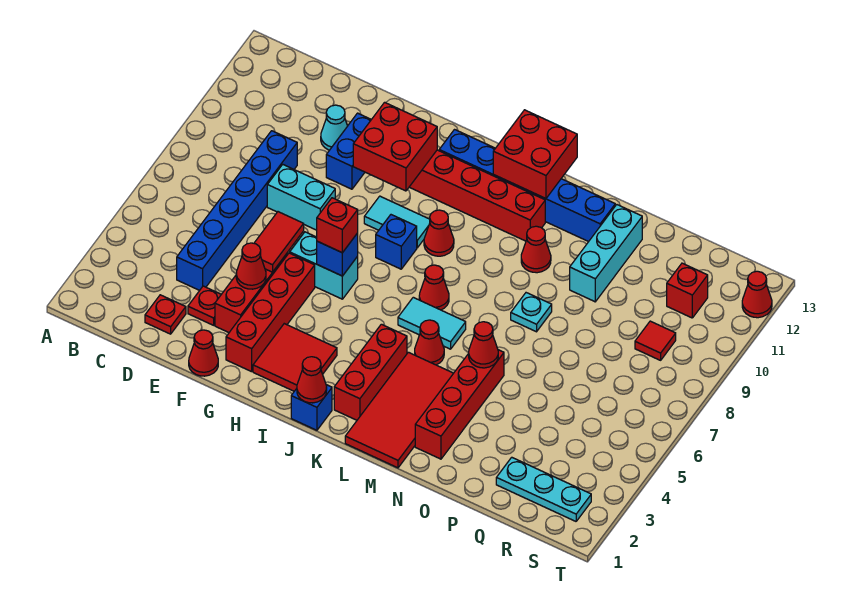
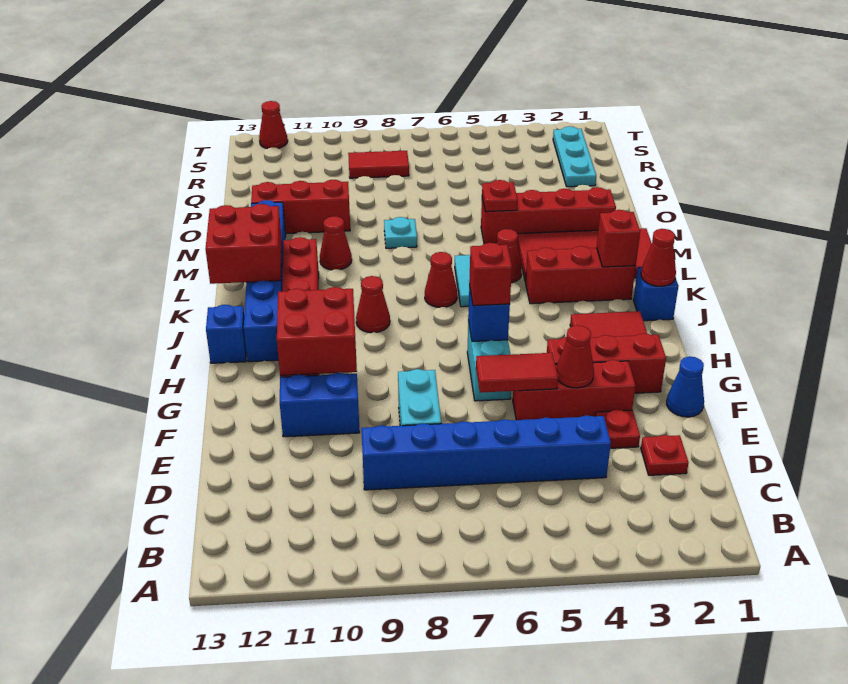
cyan cone E11 level 1 -> none
red cone F1 level 1 -> blue cone F1 level 1
red brick G2:G5 level 1 -> red brick G2:G4 level 1
cyan tile H9:I9 level 1 -> none
blue brick I8 level 1 -> blue brick I13 level 1
red cone N5 level 2 -> red plate N5 level 2
cyan brick O10:O12 level 1 -> red brick O10:O12 level 1
red tile R9 level 1 -> red tile R8:R9 level 1
red brick R11 level 1 -> red brick K2 level 2

